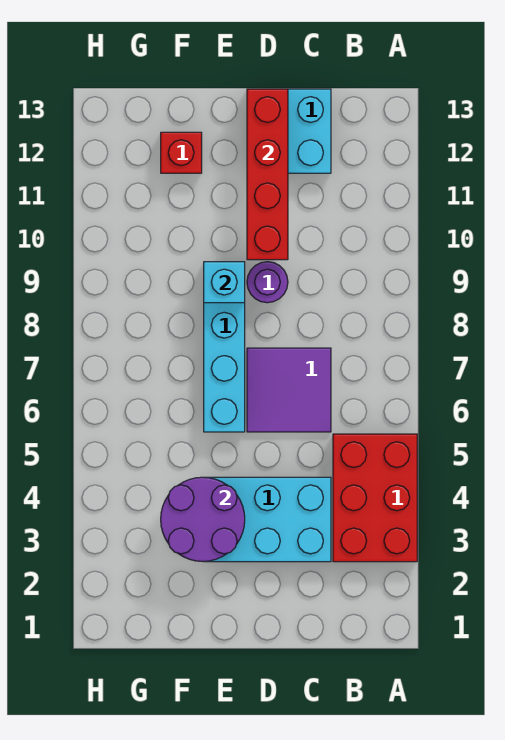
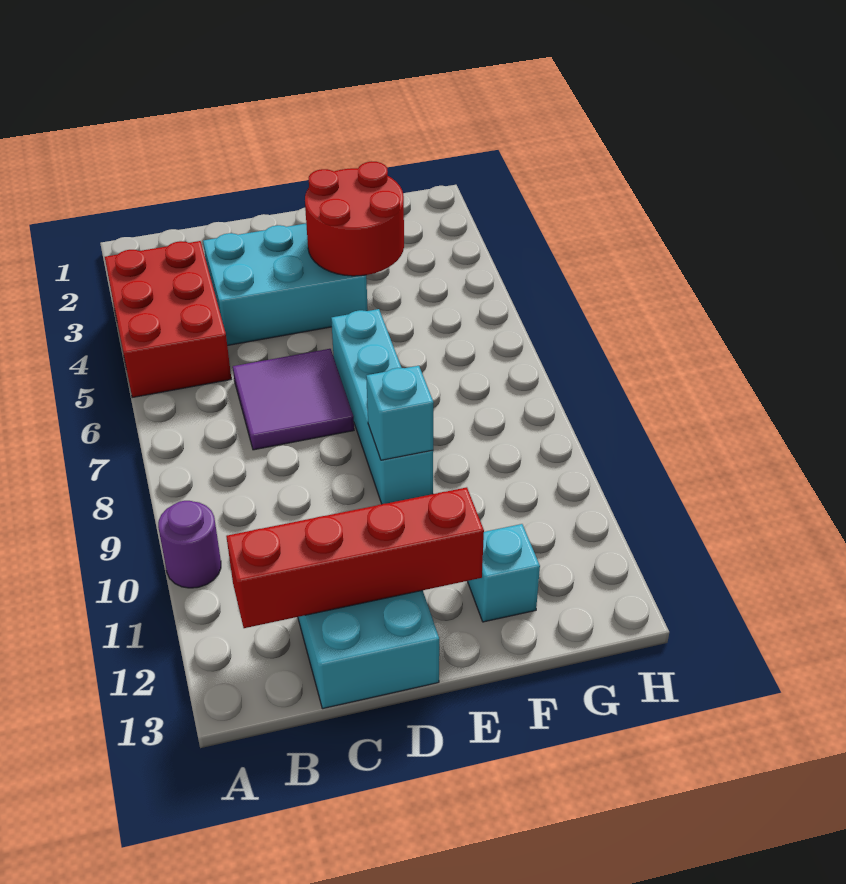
purple round brick D9 level 1 -> purple round brick A10 level 1
red brick D10:D13 level 2 -> red brick B12:E12 level 2
purple round brick E3:F4 level 2 -> red round brick E3:F4 level 2
red brick F12 level 1 -> cyan brick F12 level 1

